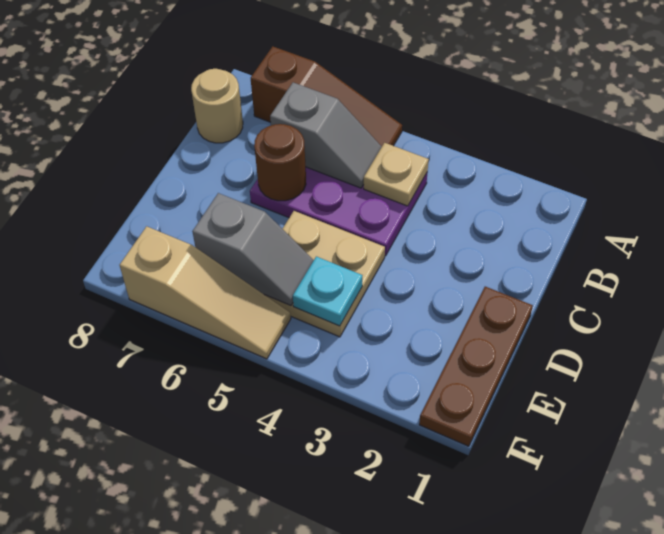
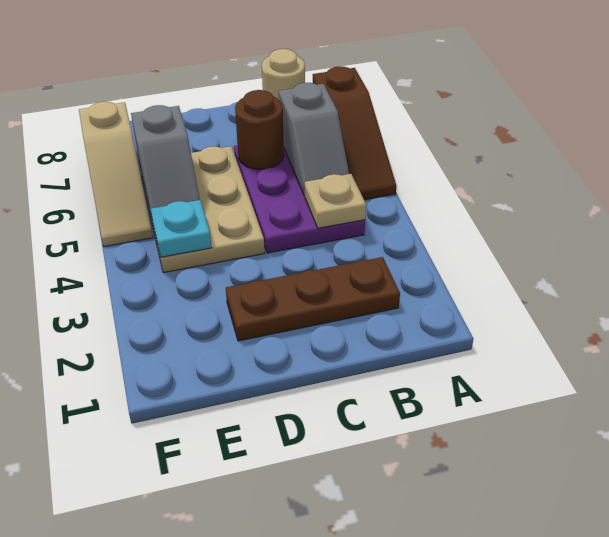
brown plate D1:F1 level 1 -> brown plate B2:D2 level 1
tan plate D4:E5 level 1 -> tan plate D4:E6 level 1

